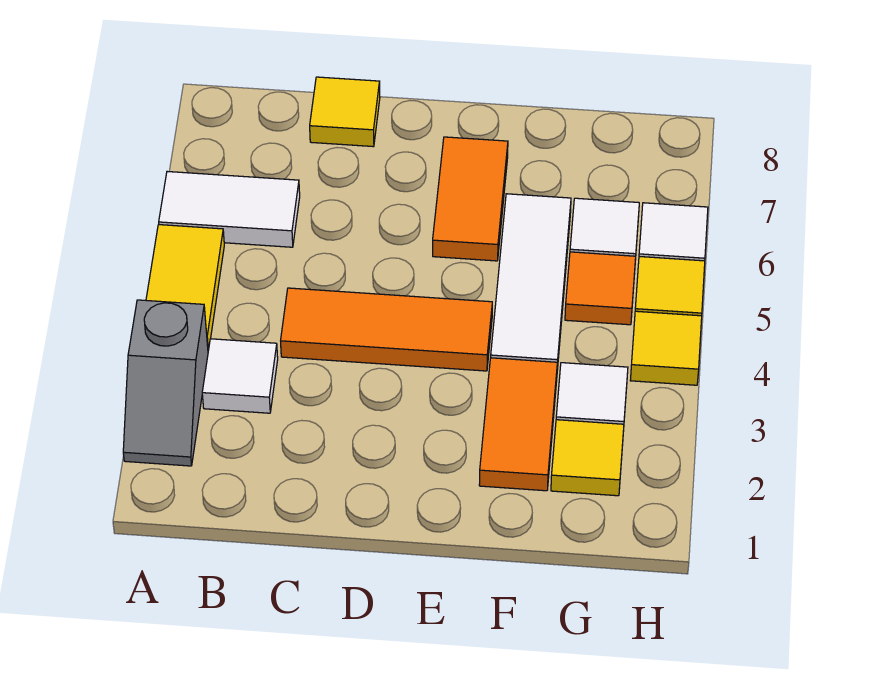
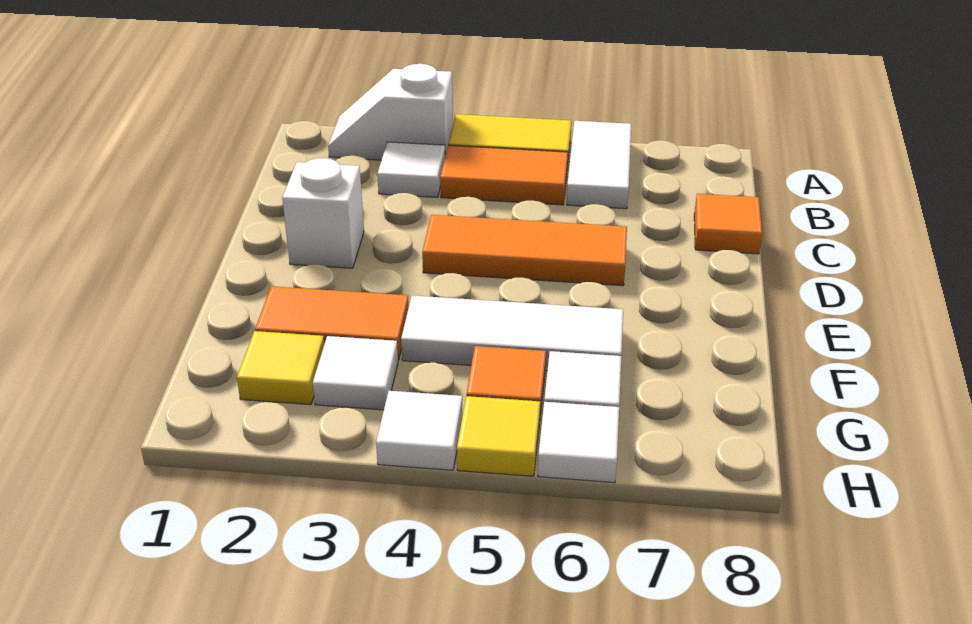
grey slope A2:A3 level 1 top 3 -> white slope A2:A3 level 1 top 3
orange tile C4:E4 level 1 -> orange tile D4:D6 level 1
yellow tile C8 level 1 -> orange tile C8 level 1
none -> white brick D2 level 1
orange tile E6:E7 level 1 -> orange tile B4:B5 level 1
yellow tile H4 level 1 -> white tile H4 level 1

